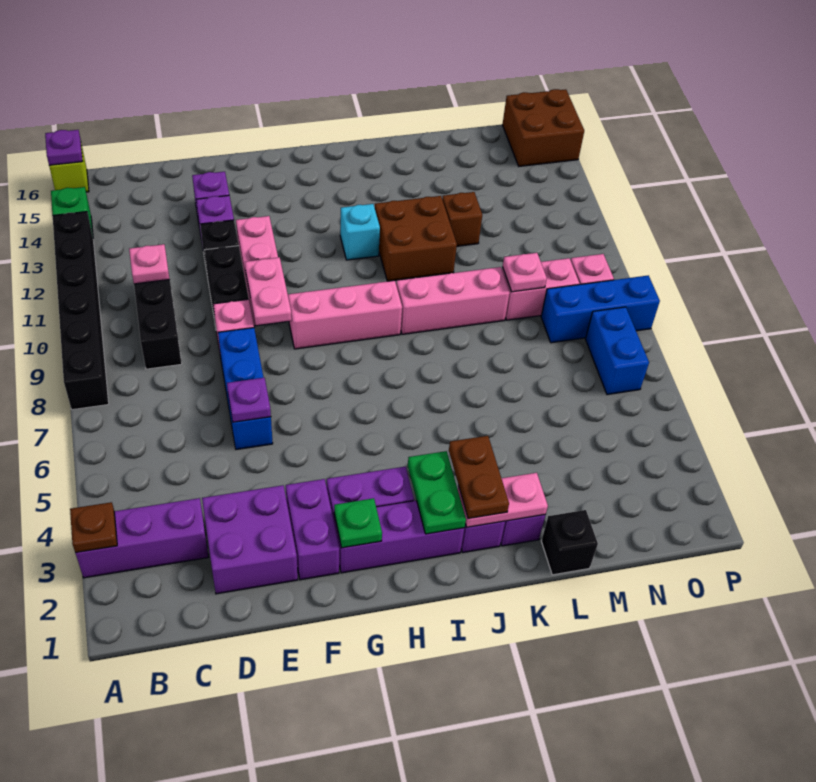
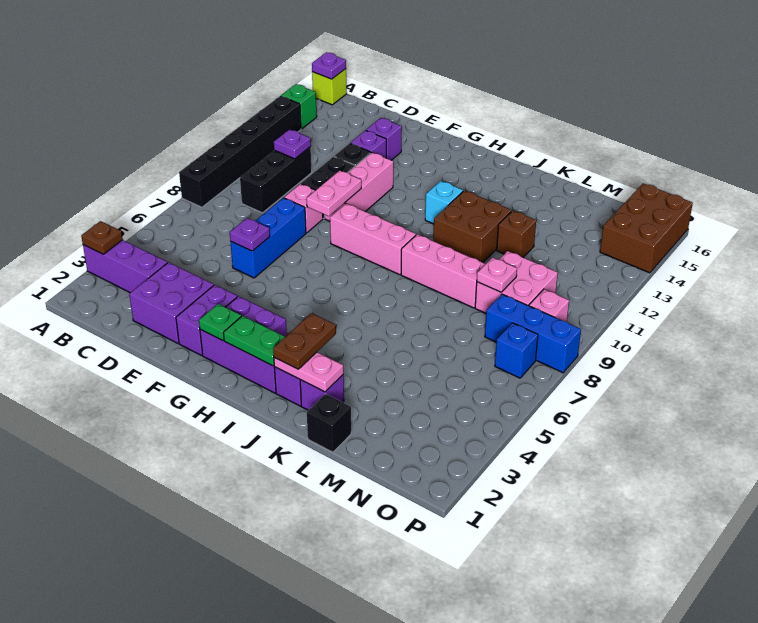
pink plate C11 level 2 -> purple plate C11 level 2
green plate I2:I3 level 2 -> green plate H2:I2 level 2
pink brick M9:N9 level 1 -> pink brick M9:N10 level 1
blue brick O6:O7 level 1 -> blue brick O7 level 1
brown brick O15:P16 level 1 -> brown brick O14:P16 level 1

